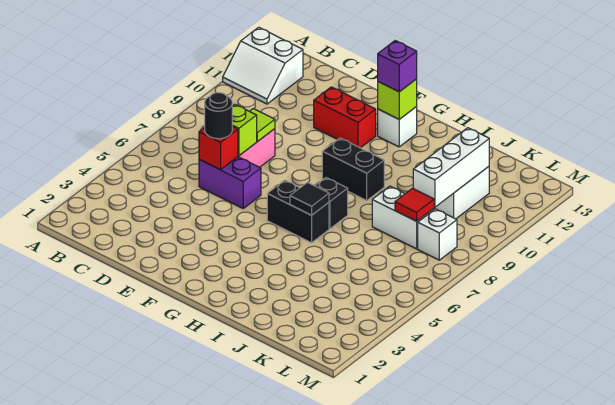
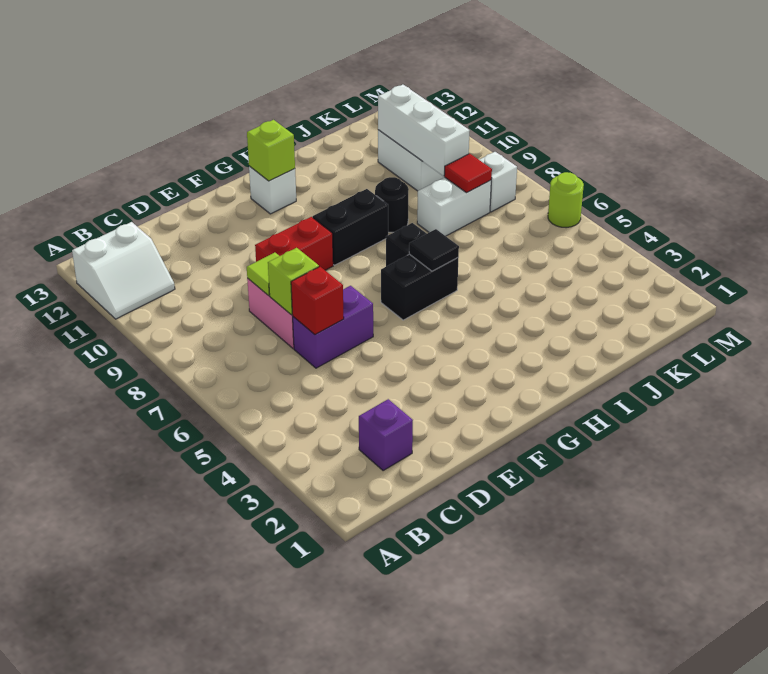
black round brick D6 level 3 -> black round brick I9 level 1
red brick E11:F11 level 1 -> red brick E9:F9 level 1
purple brick G12 level 3 -> purple brick C2 level 1
none -> lime round brick M6 level 1

